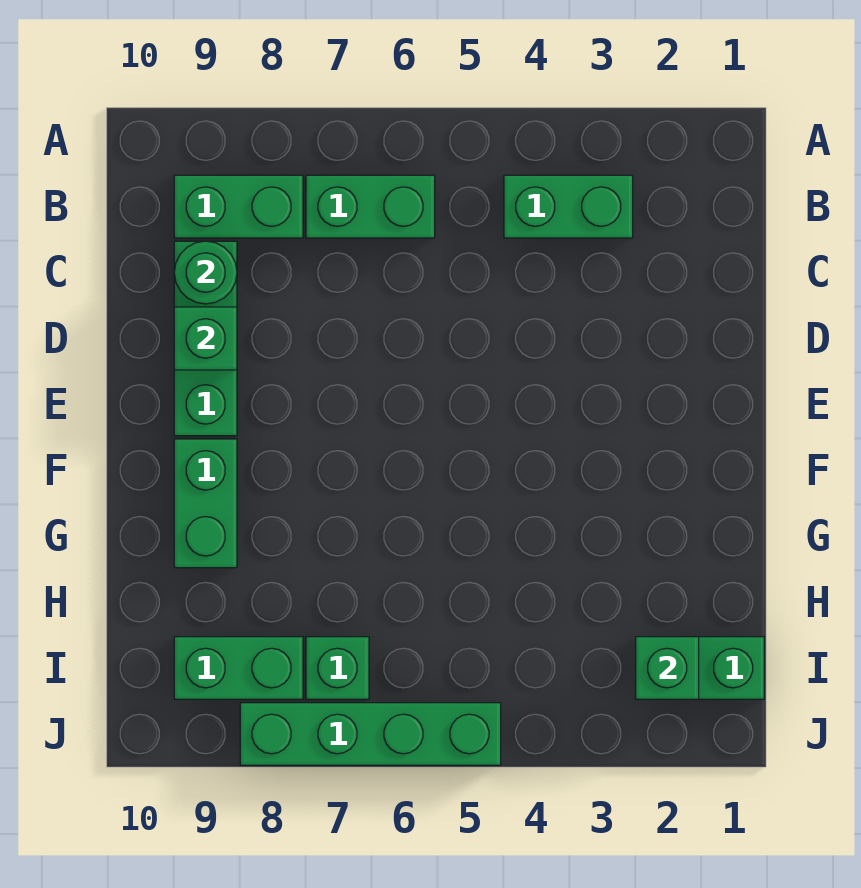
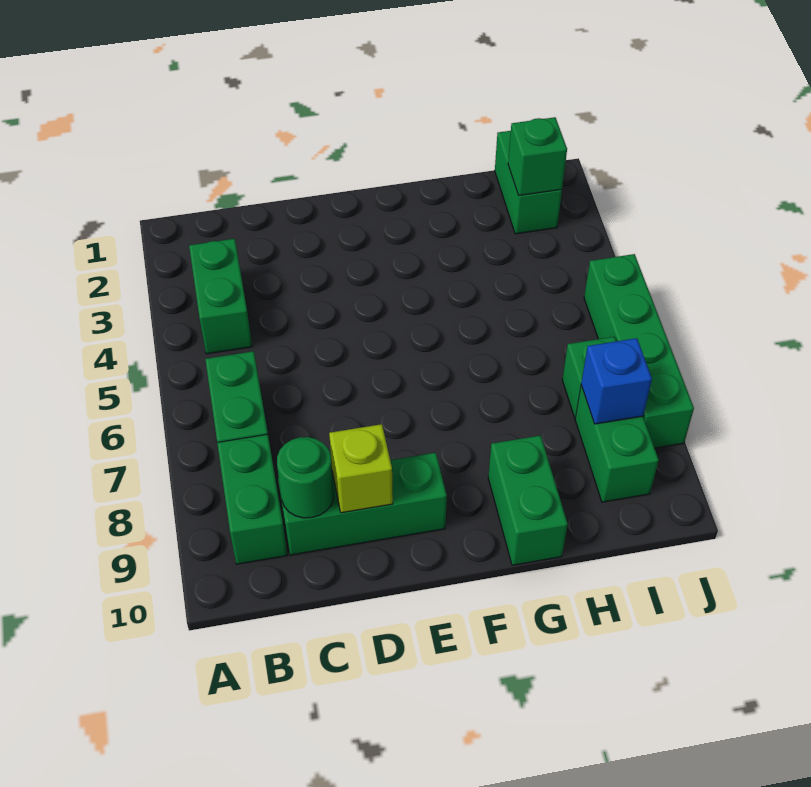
green brick D9 level 2 -> lime brick D9 level 2
green brick F9:G9 level 1 -> green brick G9:G10 level 1
none -> blue brick I8 level 2

